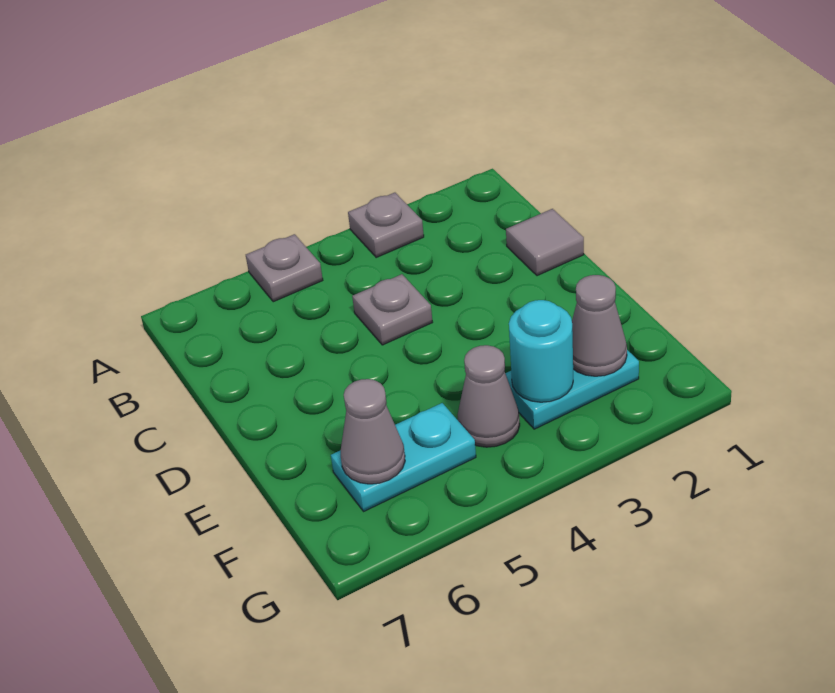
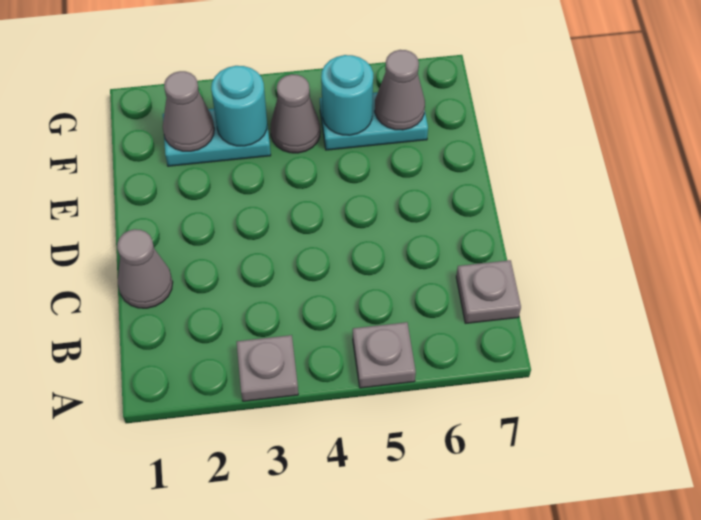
grey tile C1 level 1 -> grey cone C1 level 1
grey plate C4 level 1 -> grey plate B7 level 1
none -> cyan round brick F5 level 2

